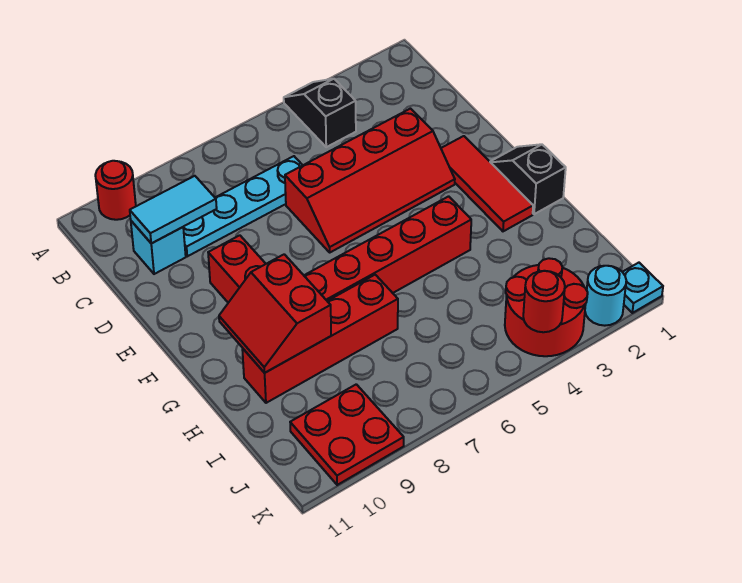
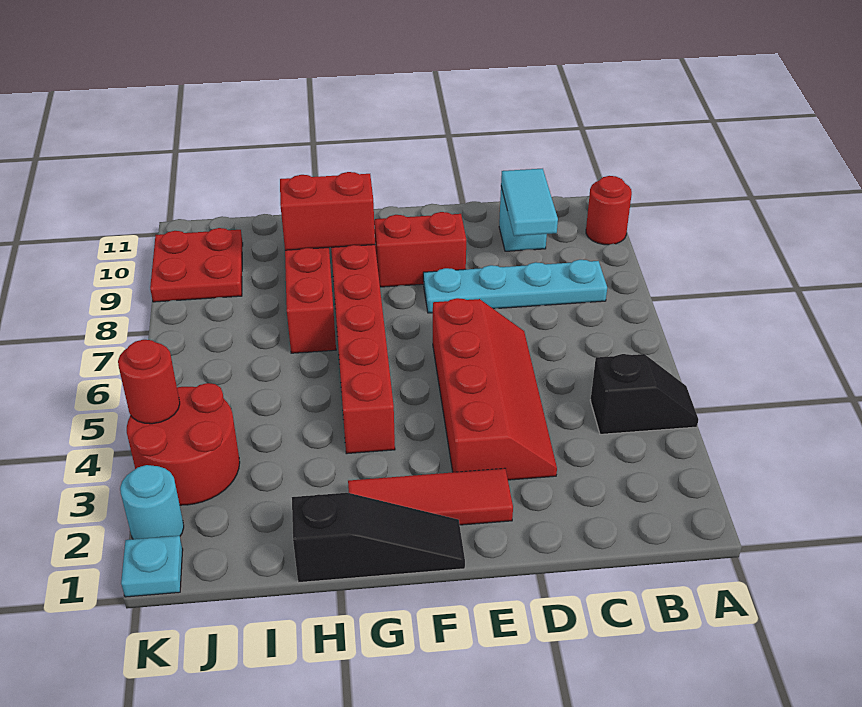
cyan plate C6:C9 level 1 -> cyan plate B8:E8 level 1
red slope D3:E6 level 1 top D -> red slope D3:E6 level 1 top E
black slope F1:G1 level 1 top G -> black slope F1:H1 level 1 top H

